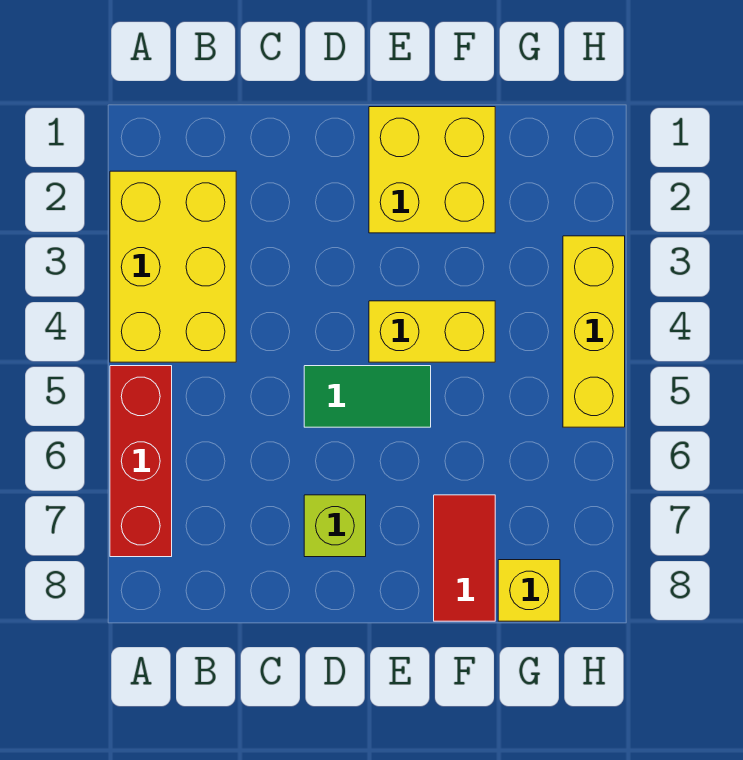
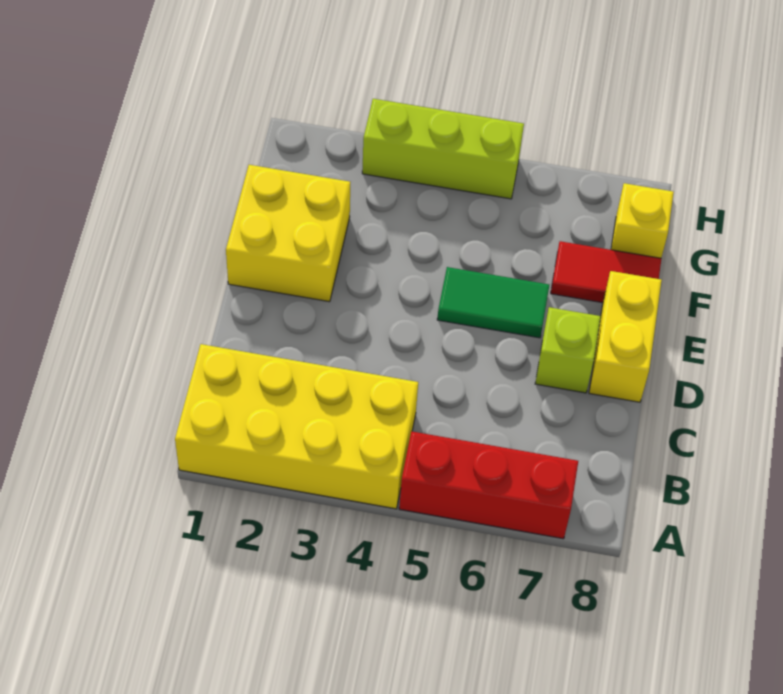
yellow brick A2:B4 level 1 -> yellow brick A1:B4 level 1
green tile D5:E5 level 1 -> green tile E5:E6 level 1
yellow brick E4:F4 level 1 -> yellow brick D8:E8 level 1
yellow brick H3:H5 level 1 -> lime brick H3:H5 level 1

